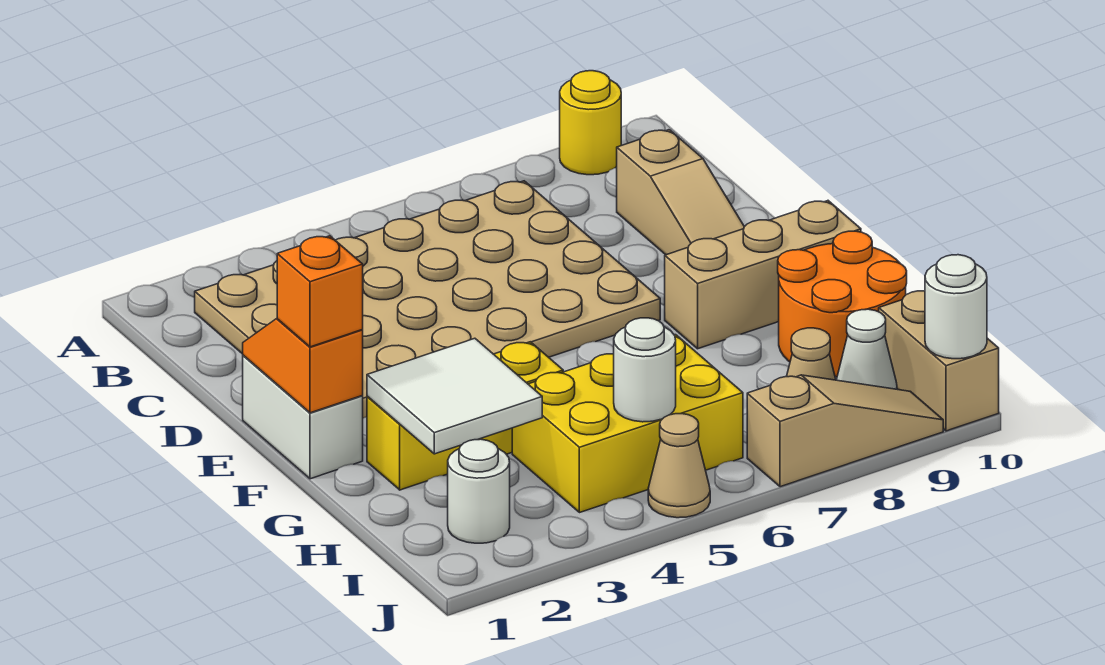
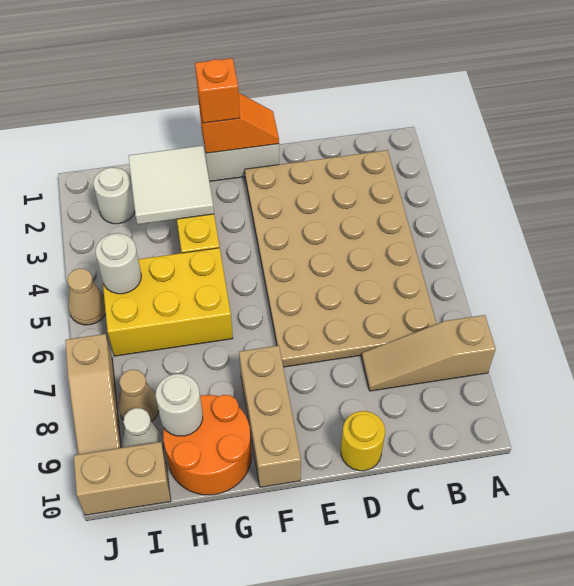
yellow round brick A9 level 1 -> yellow round brick D10 level 1
tan slope C9:E9 level 1 top C -> tan slope A8:C8 level 1 top A
yellow brick H4:I6 level 1 -> yellow brick G5:I6 level 1
white round brick J10 level 2 -> white round brick H9 level 2

